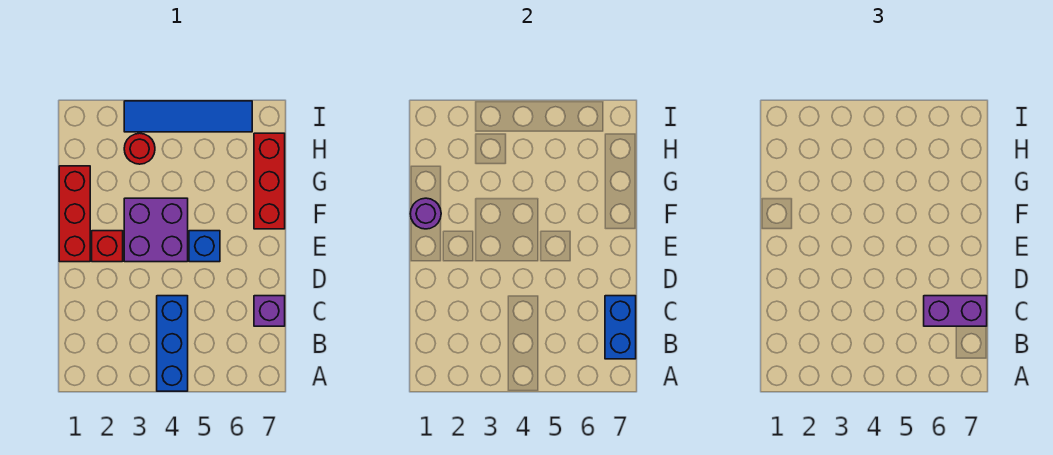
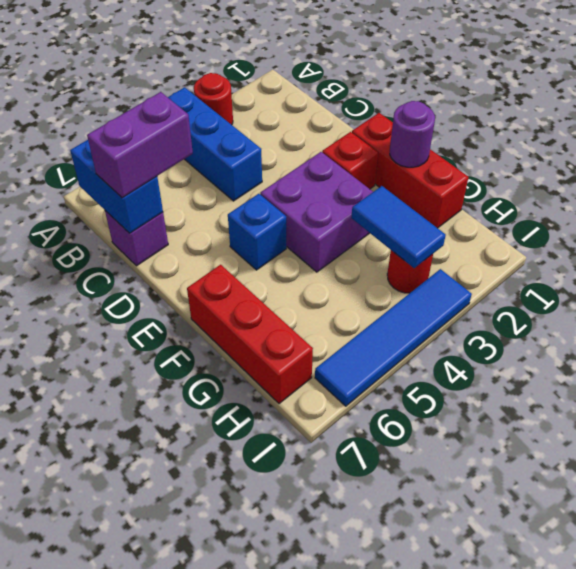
none -> red round brick A3 level 1
none -> blue tile G3:H3 level 2

